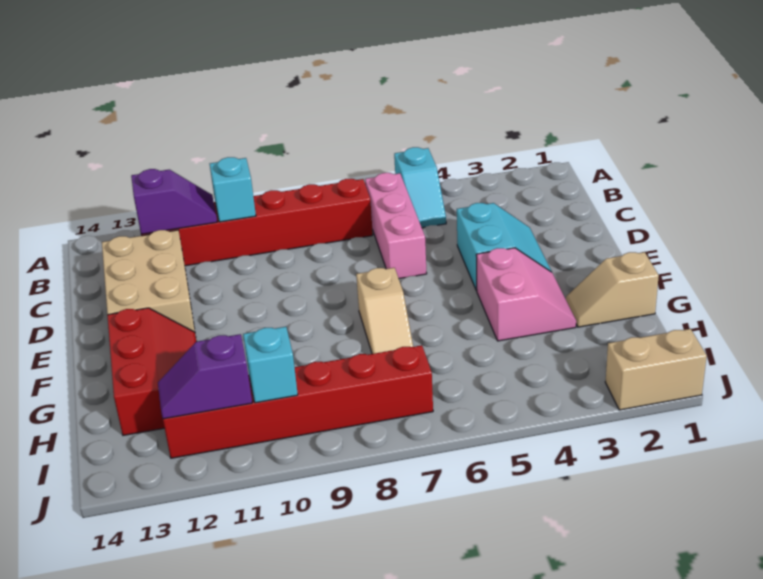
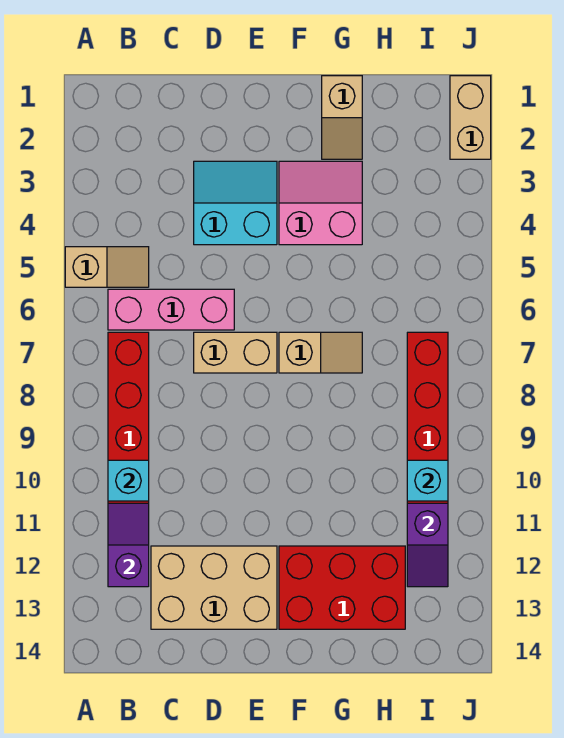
cyan slope A5:B5 level 1 top A -> tan slope A5:B5 level 1 top A
none -> tan brick D7:E7 level 1
red slope F12:H13 level 1 top 13 -> red brick F12:H13 level 1

